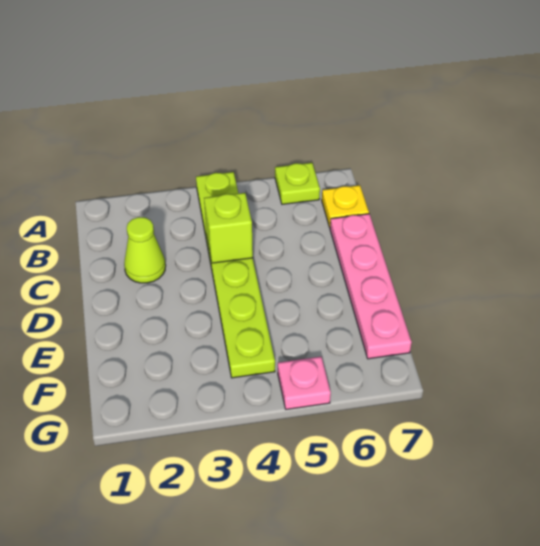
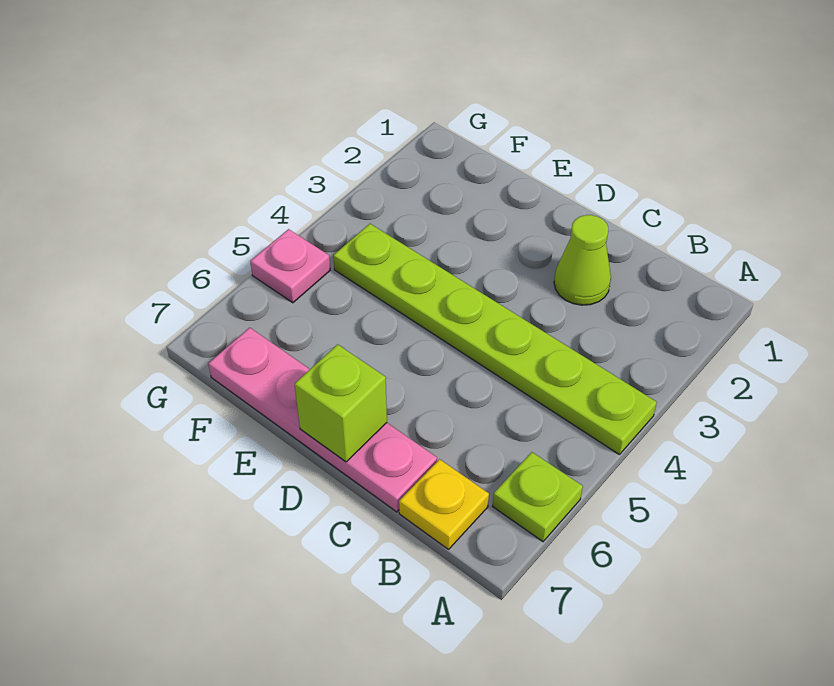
lime brick C4 level 2 -> lime brick D7 level 2

